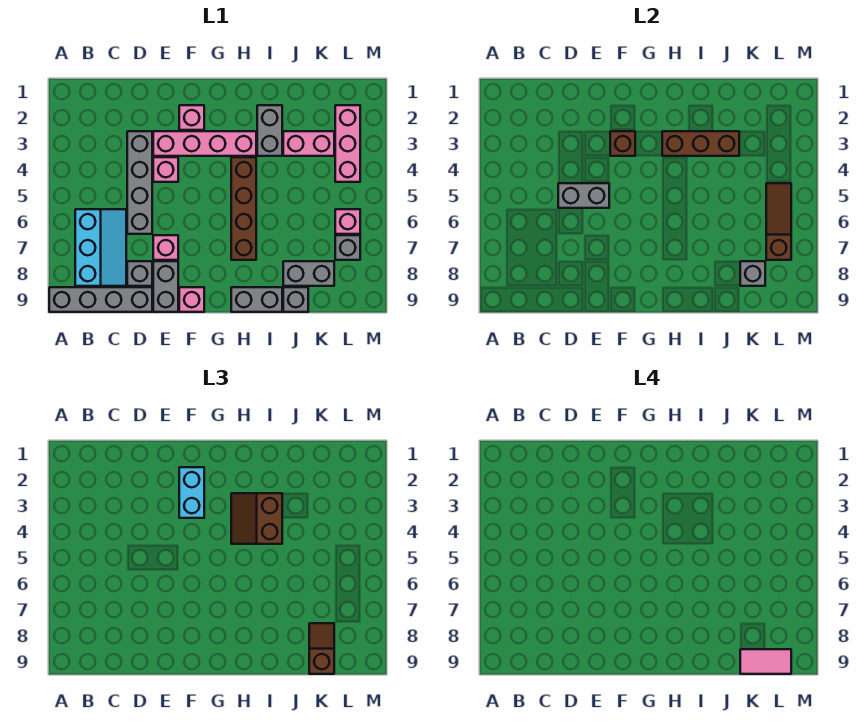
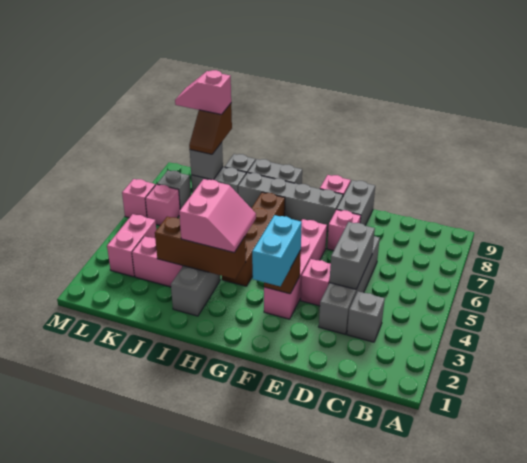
grey brick A9:D9 level 1 -> grey brick F8:I8 level 1
cyan slope B6:C8 level 1 top B -> none
grey brick D5:E5 level 2 -> grey brick D4:D5 level 2
grey brick D8 level 1 -> grey brick C3 level 1
pink brick E3:H3 level 1 -> pink brick F3:F6 level 1
pink brick F2 level 1 -> pink brick M6 level 1
brown slope H3:I4 level 3 top I -> pink slope H3:I4 level 3 top I
pink tile K9:L9 level 4 -> pink slope K9:L9 level 4 top K
pink brick L2:L4 level 1 -> pink brick L3:L4 level 1
brown slope L5:L7 level 2 top 7 -> none

